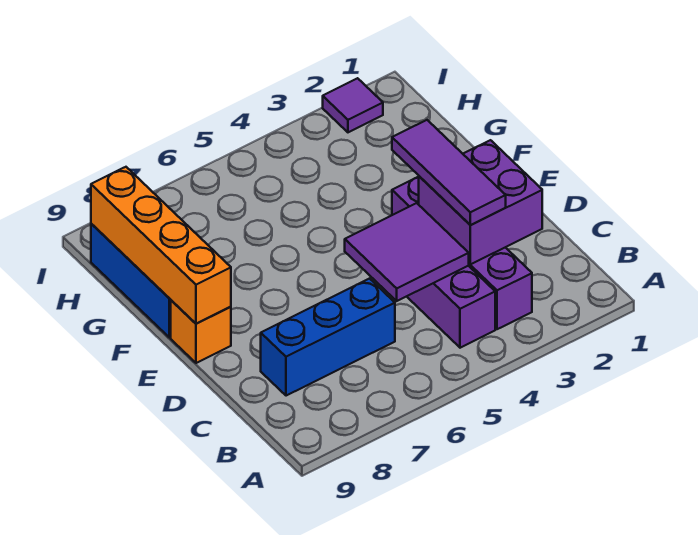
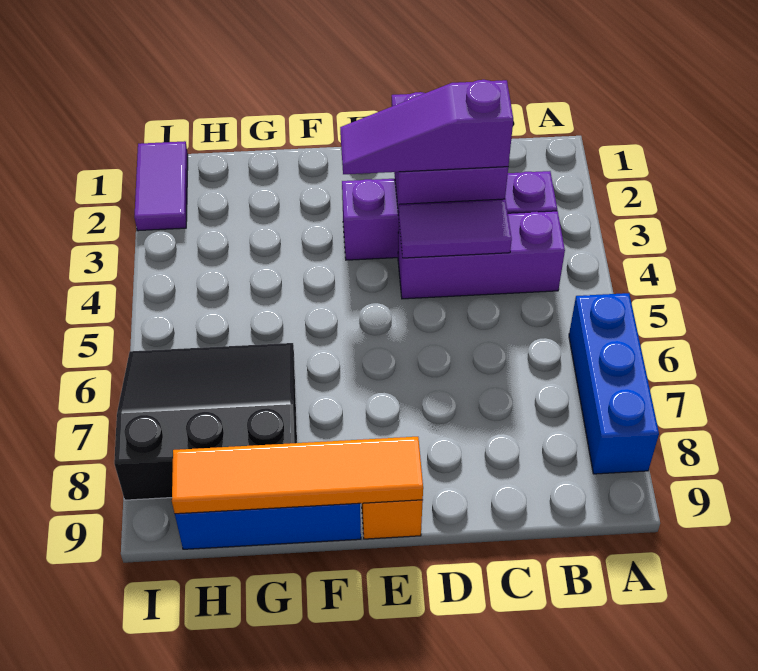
purple tile C3:E3 level 3 -> purple slope C3:E3 level 3 top C
purple tile C4:D5 level 2 -> purple tile C4:D4 level 2
blue brick C6:C8 level 1 -> blue brick A6:A8 level 1
orange brick E9:H9 level 2 -> orange tile E9:H9 level 2
none -> black slope G6:I8 level 1 top 8
purple tile I2 level 1 -> purple tile I1:I2 level 1

